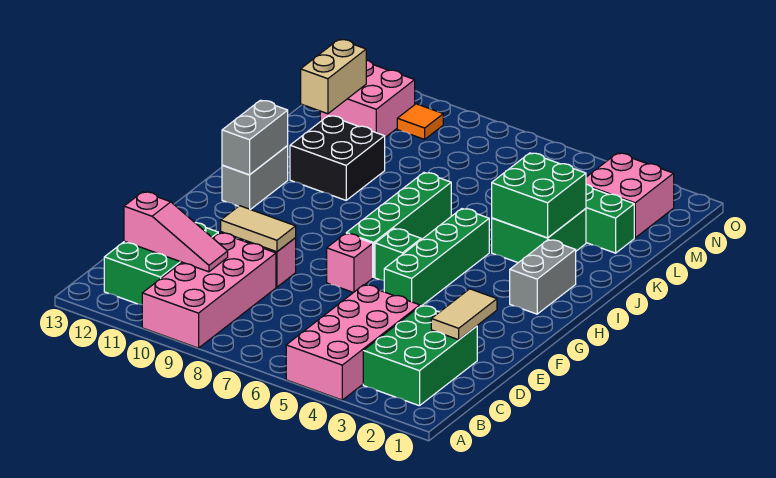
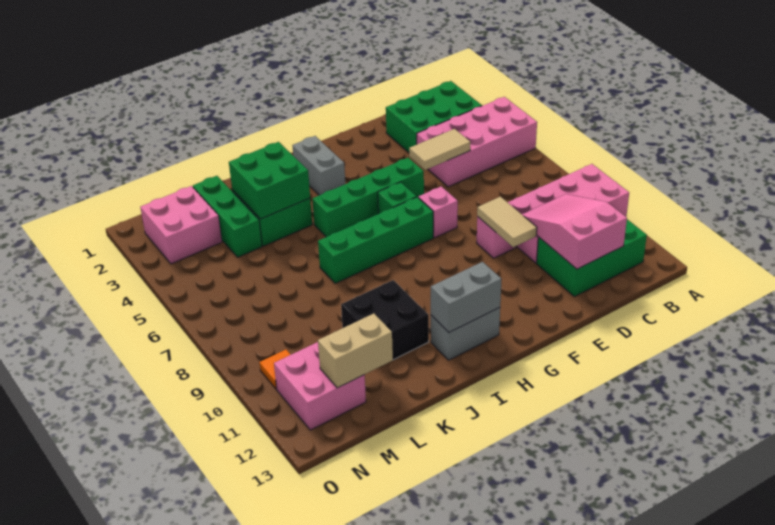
pink slope C10:C12 level 2 top 12 -> pink slope C10:D12 level 2 top 12
tan tile D2:E2 level 2 -> tan tile D5:E5 level 2
grey brick H2:I2 level 1 -> grey brick H2:H3 level 1

